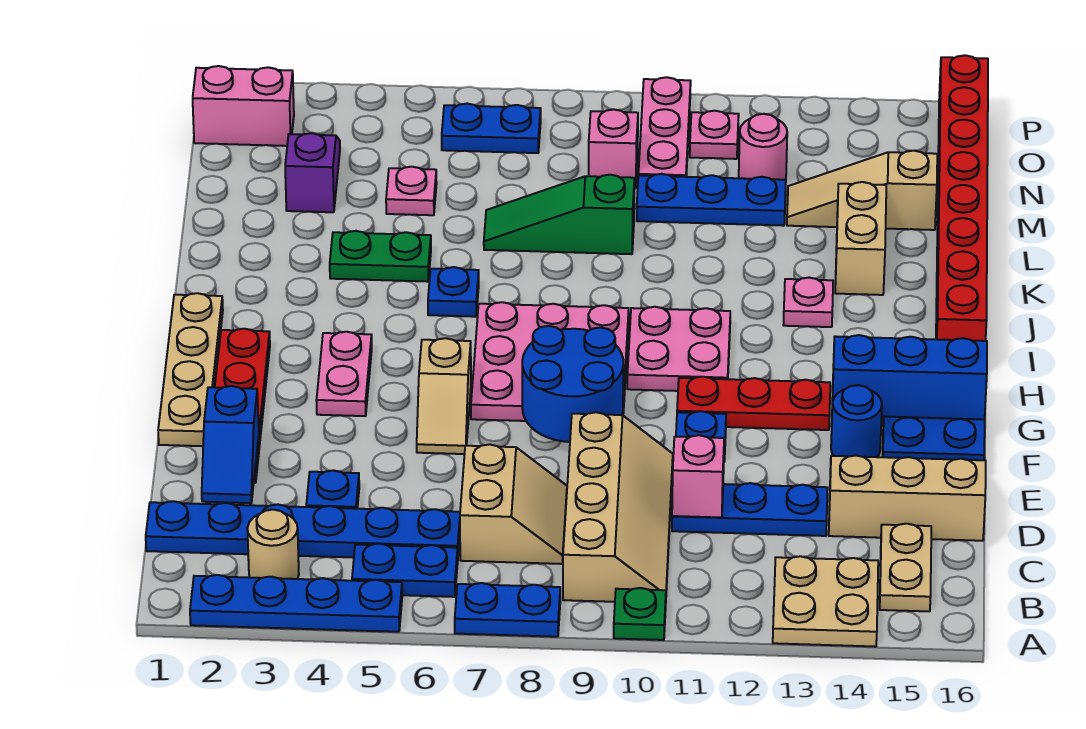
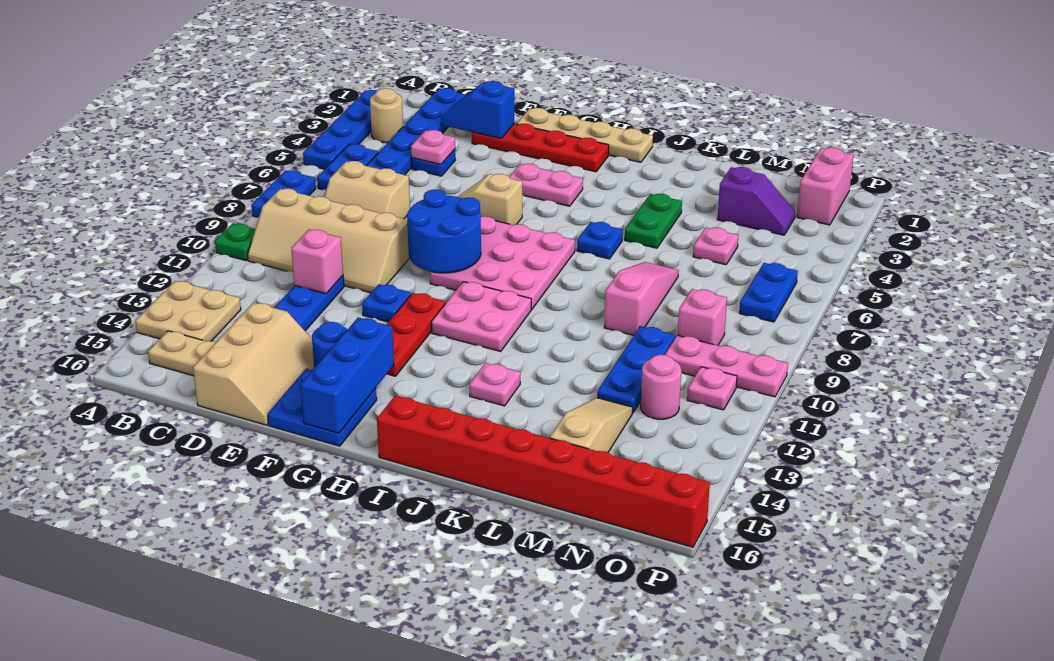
none -> pink plate D4 level 2
tan brick K14:L14 level 1 -> none
green slope L7:L9 level 1 top 9 -> pink slope L7:L9 level 1 top 9

